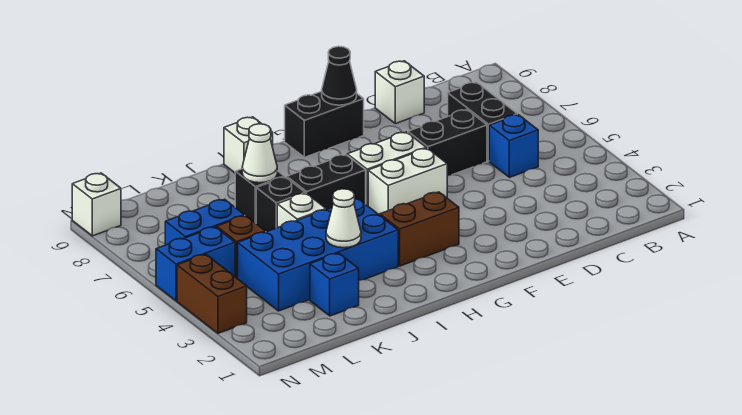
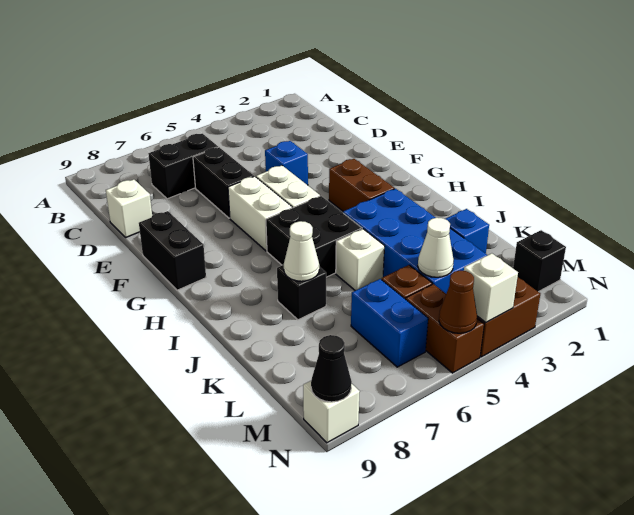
blue brick C5 level 1 -> blue brick E4 level 1
black cone F9 level 2 -> black cone N9 level 2
black brick H6:I6 level 1 -> black brick H5:I6 level 1
white brick I9 level 1 -> white brick N4 level 2
white cone J3 level 2 -> white cone L4 level 2
black brick J6 level 1 -> black brick M1 level 1
blue brick M5:N5 level 1 -> brown brick M5:N5 level 1
none -> brown cone N5 level 2

